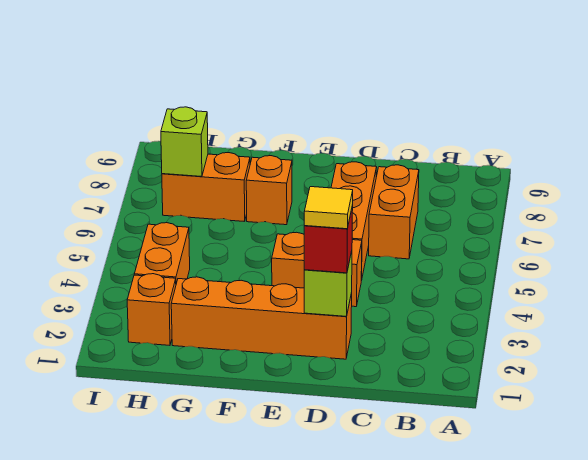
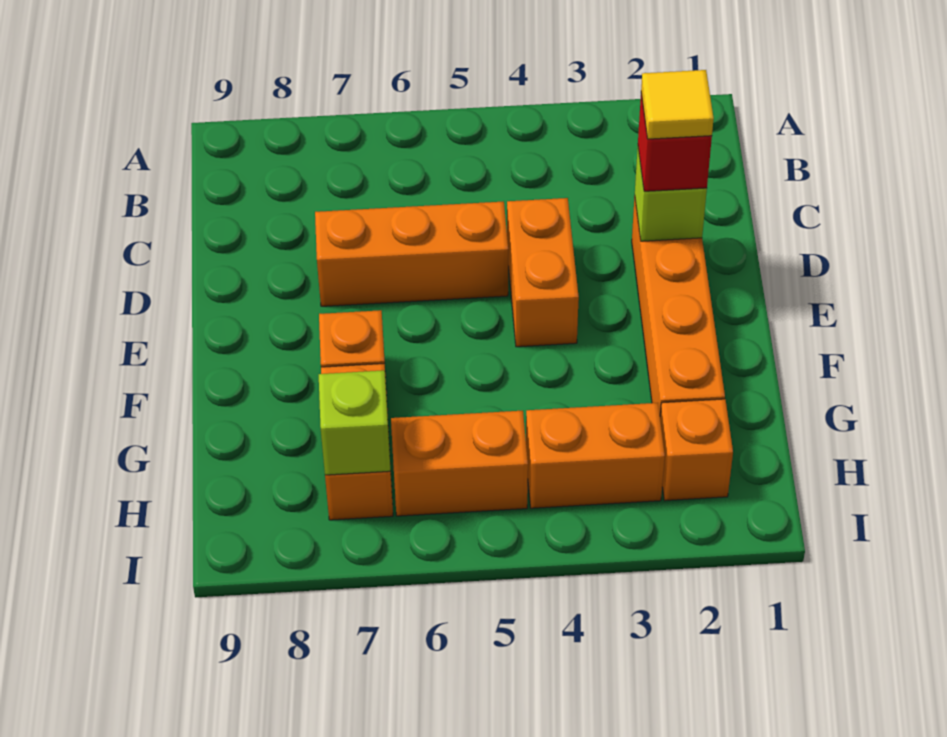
orange brick C6:C7 level 1 -> orange brick H5:H6 level 1

